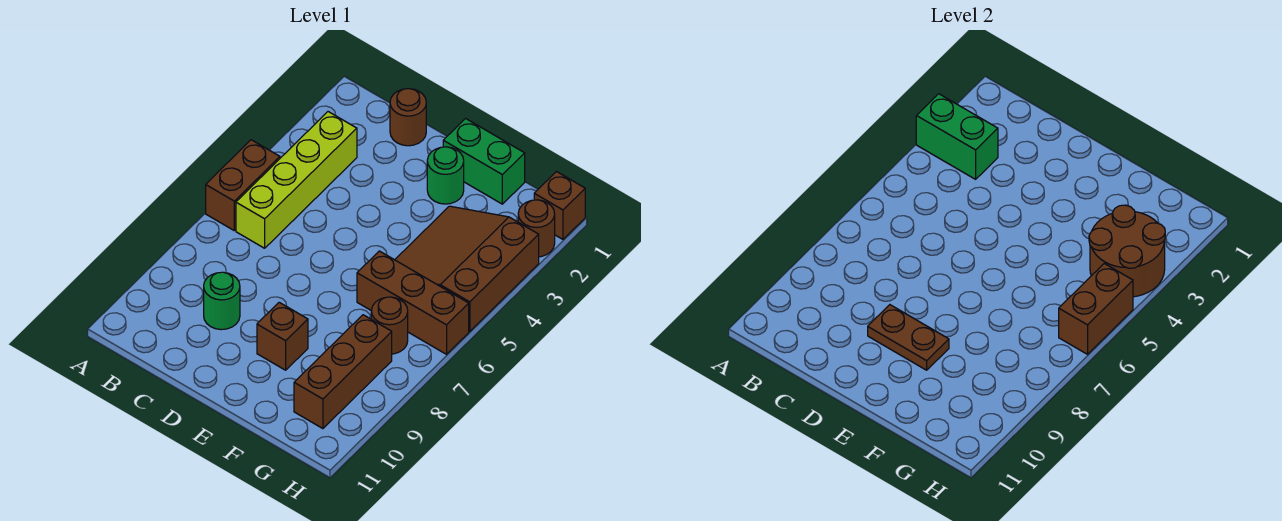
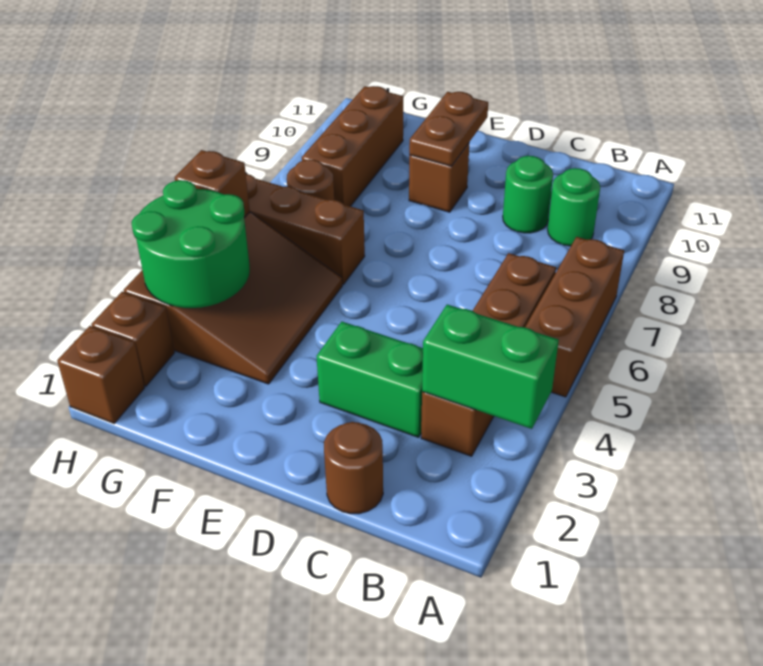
brown brick A5:A6 level 1 -> brown brick A5:A7 level 1
lime brick B3:B6 level 1 -> brown brick B3:B6 level 1
brown plate D9:E9 level 2 -> brown plate E9:E10 level 2
green brick E1:F1 level 1 -> green brick C3:D3 level 1
green round brick E2 level 1 -> green round brick B9 level 1
brown round brick G3:H4 level 2 -> green round brick G3:H4 level 2
brown round brick H2 level 1 -> brown brick H2 level 1
brown brick H5:H6 level 2 -> brown brick H5 level 2

